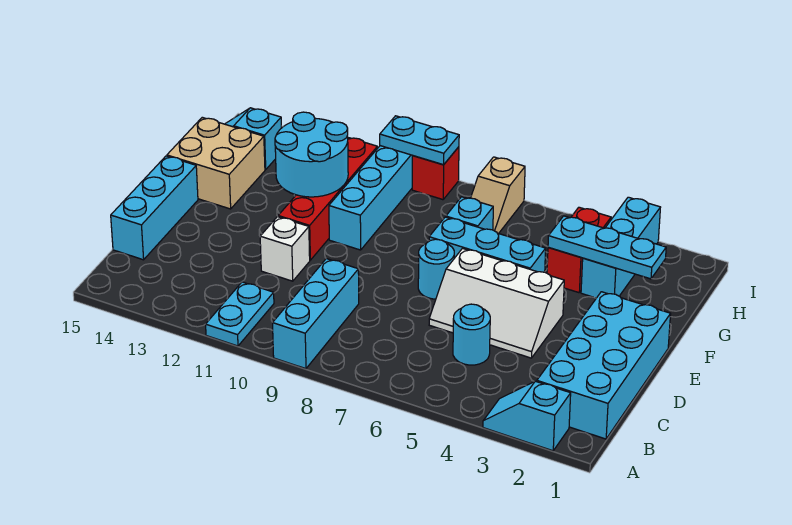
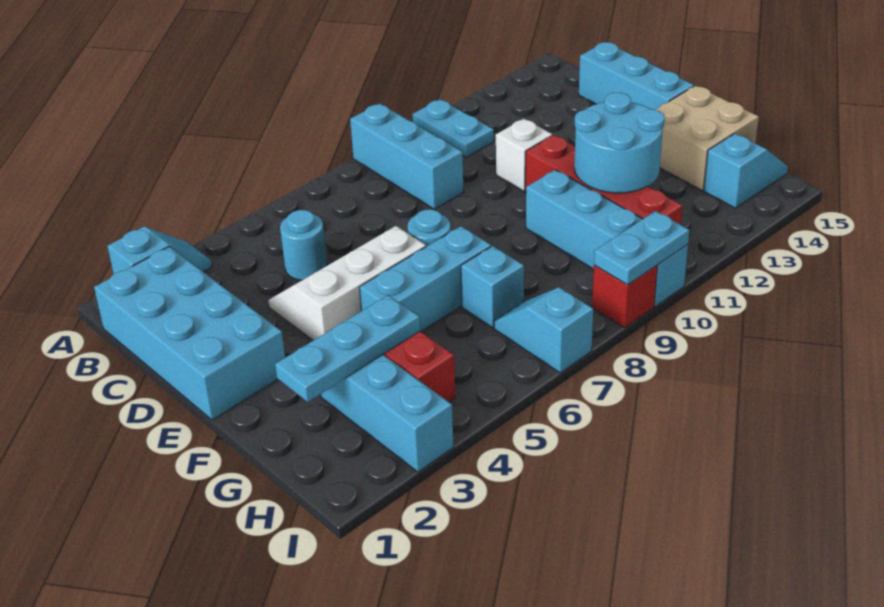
tan slope H7:I7 level 1 top I -> cyan slope H7:I7 level 1 top I

